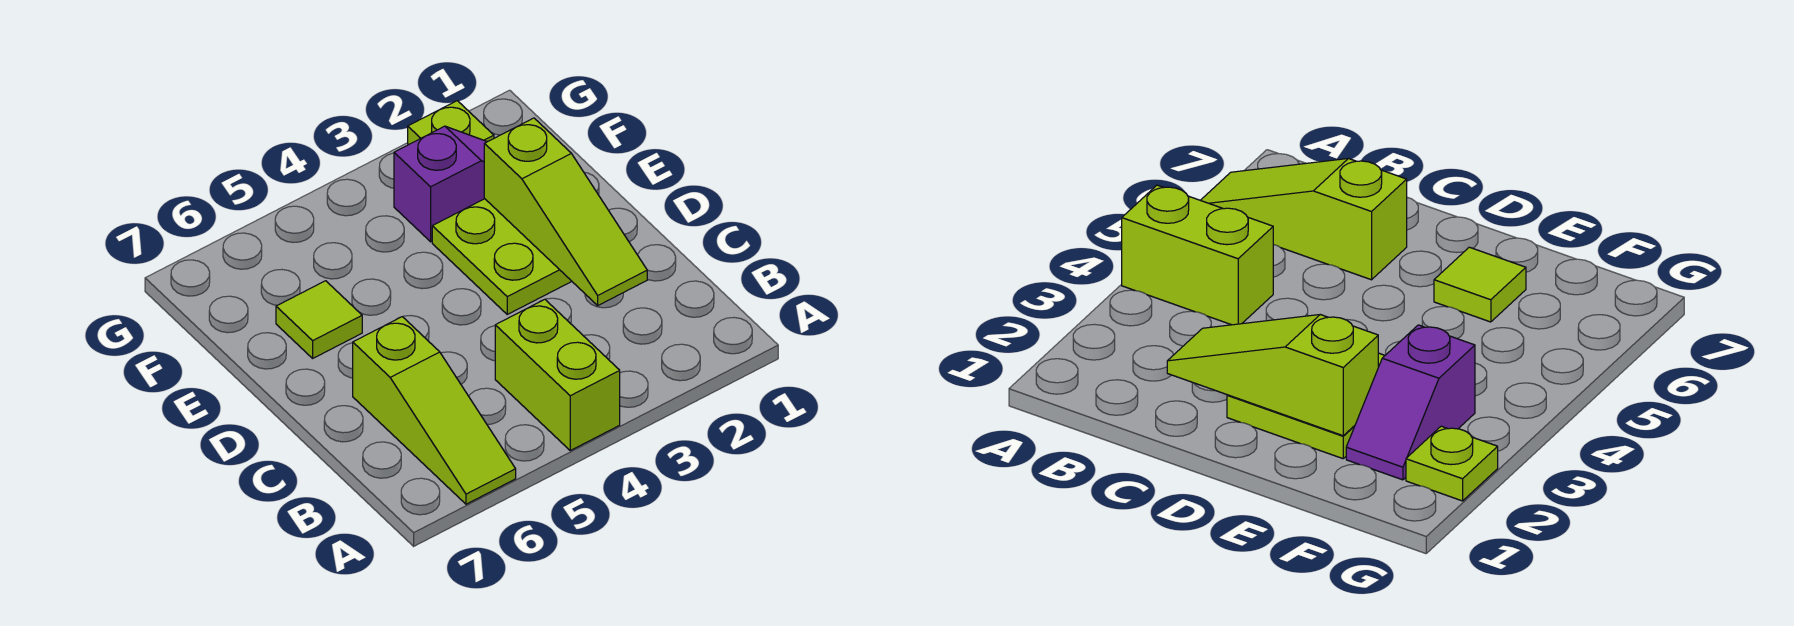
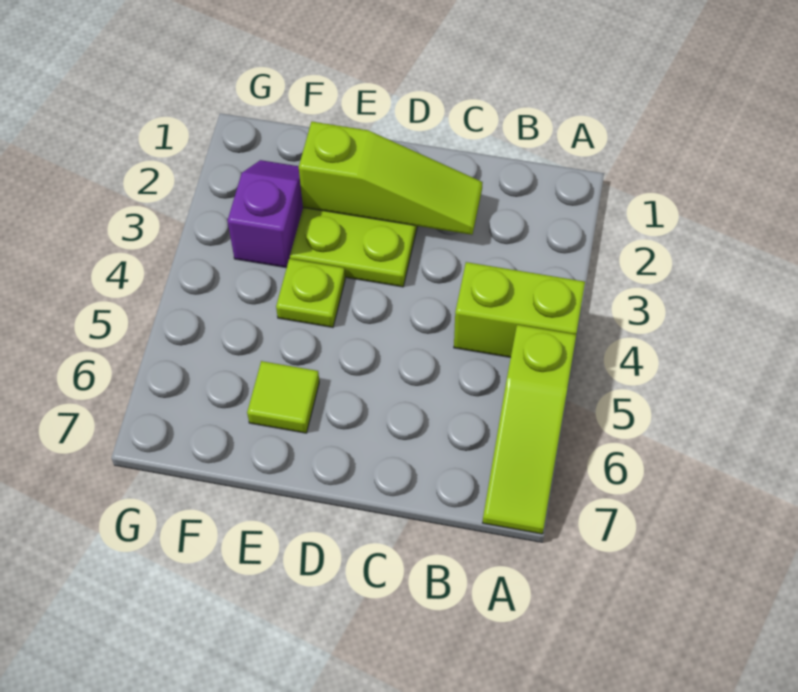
lime slope A6:C6 level 1 top C -> lime slope A5:A7 level 1 top 5
lime plate G2 level 1 -> lime plate E4 level 1

